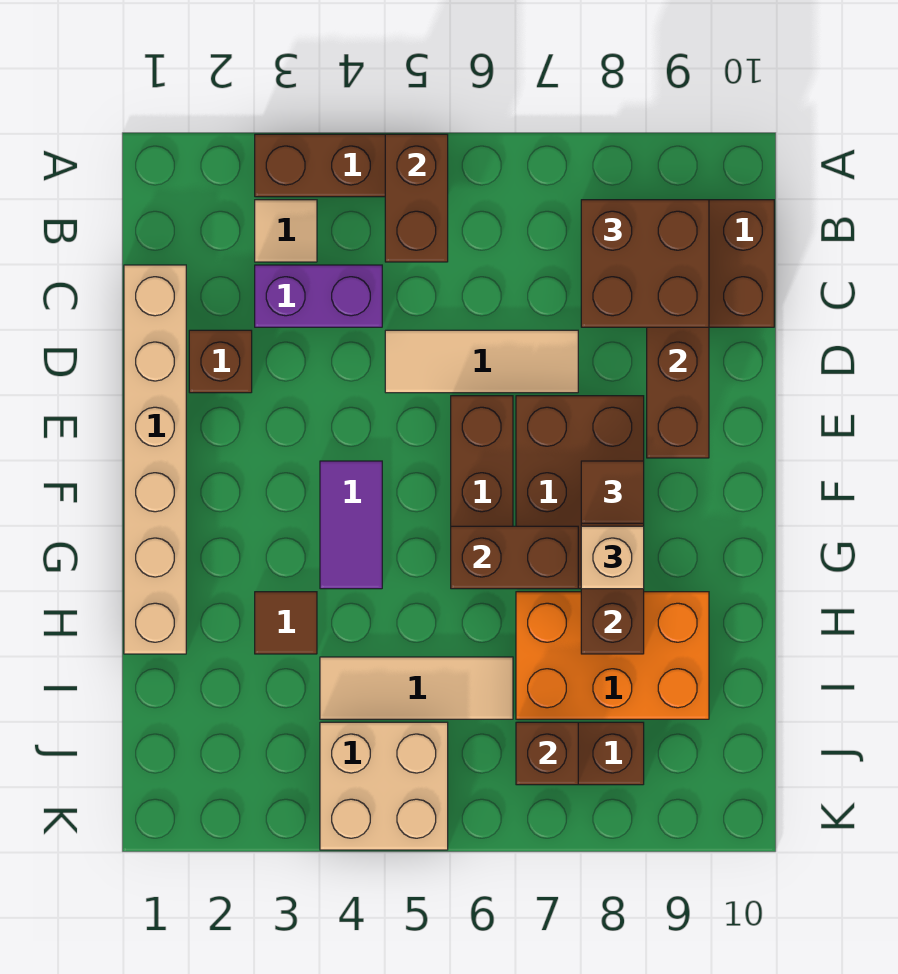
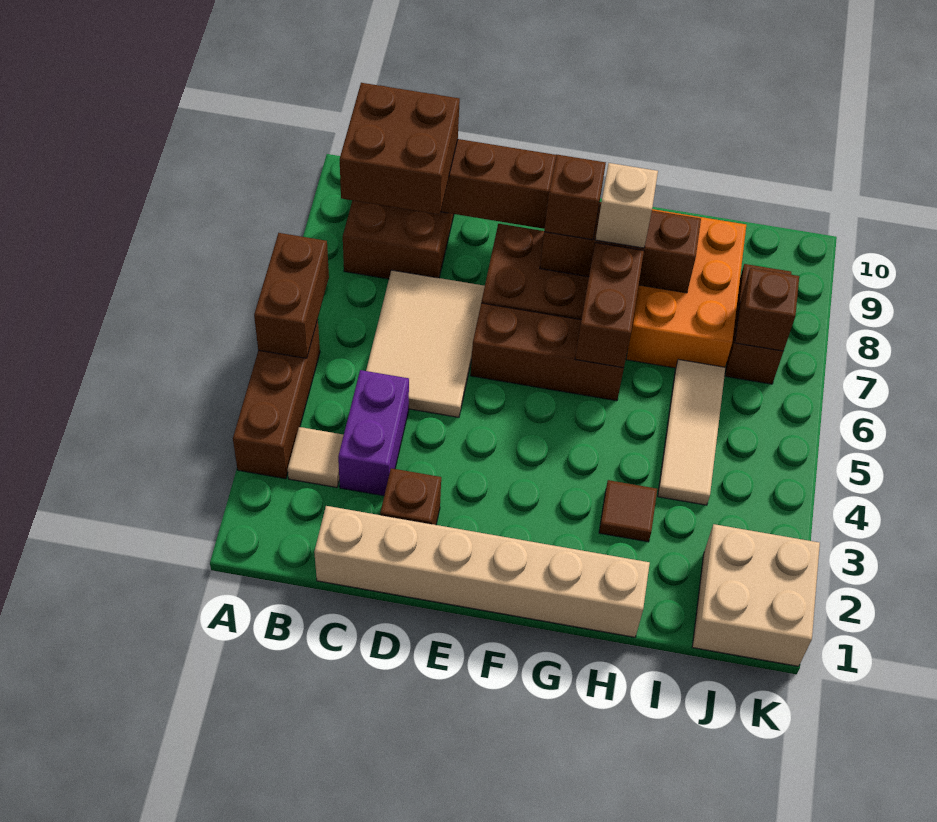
brown brick A5:B5 level 2 -> brown brick A5:A6 level 2
tan tile D5:D7 level 1 -> tan tile C5:D7 level 1
purple tile F4:G4 level 1 -> none
brown tile F8 level 3 -> brown brick F8 level 3
tan brick J4:K5 level 1 -> tan brick J1:K2 level 1

